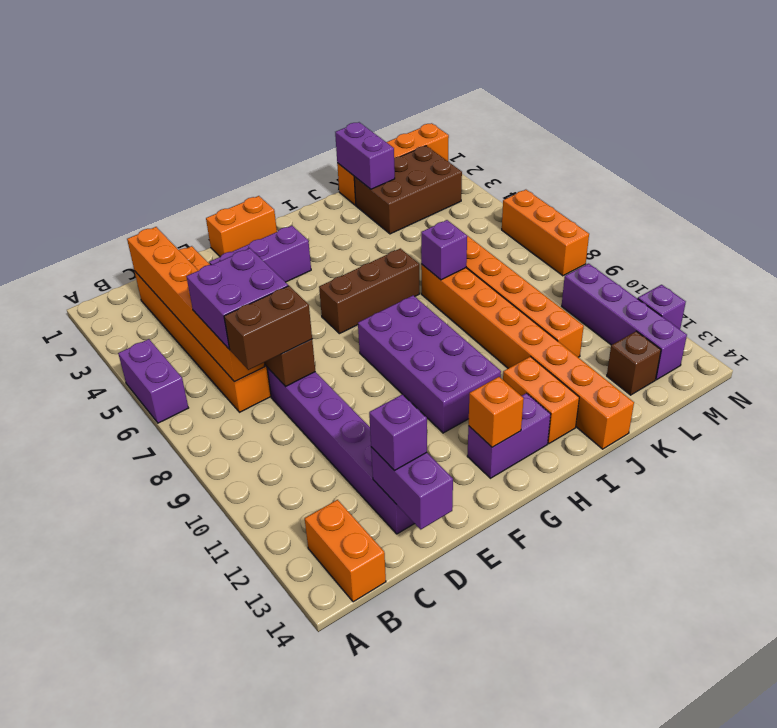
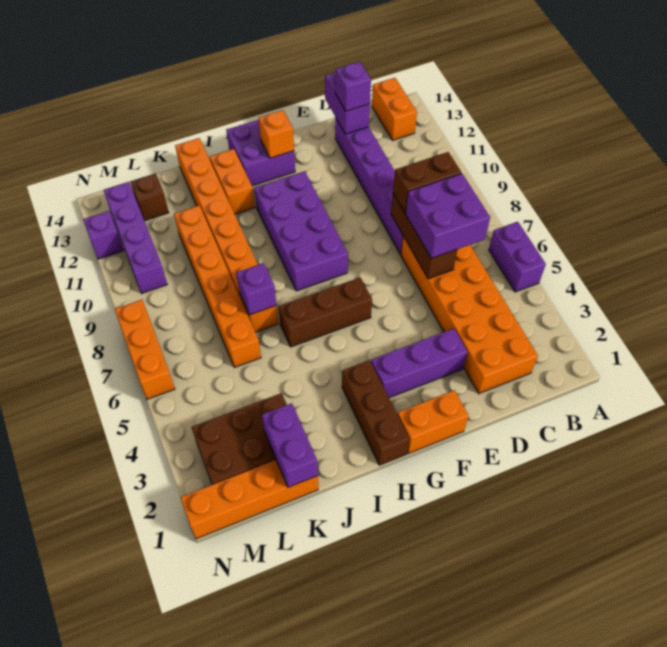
orange brick C2:C7 level 2 -> none
purple brick G13:H13 level 1 -> purple brick G13:H14 level 1
none -> brown brick H1:H3 level 1

